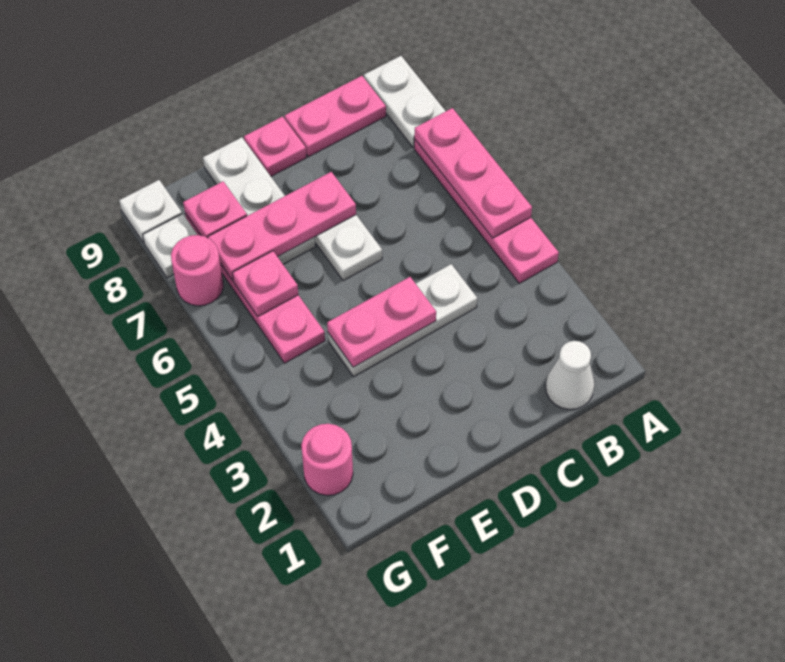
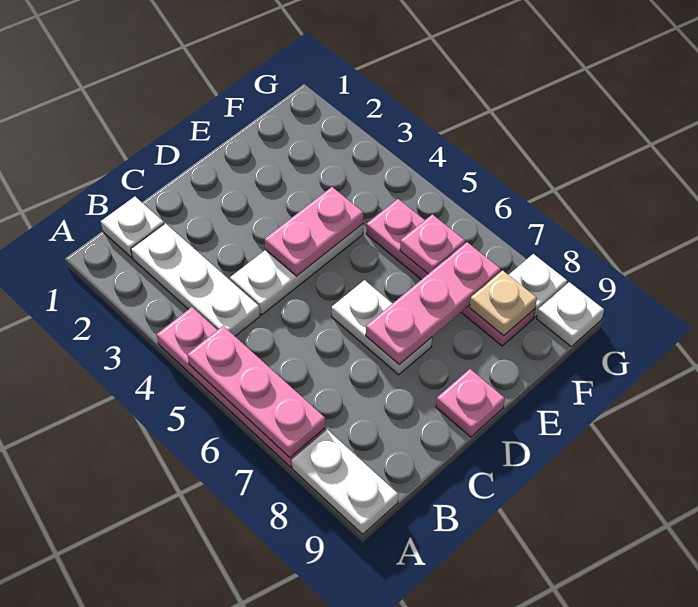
white cone B1 level 1 -> white plate B1 level 1
pink plate B9:C9 level 1 -> none
white plate E7:E9 level 1 -> white plate B2:B4 level 1
pink plate F8 level 2 -> tan plate F8 level 2
pink round brick G2 level 1 -> none
pink round brick G7 level 1 -> none

